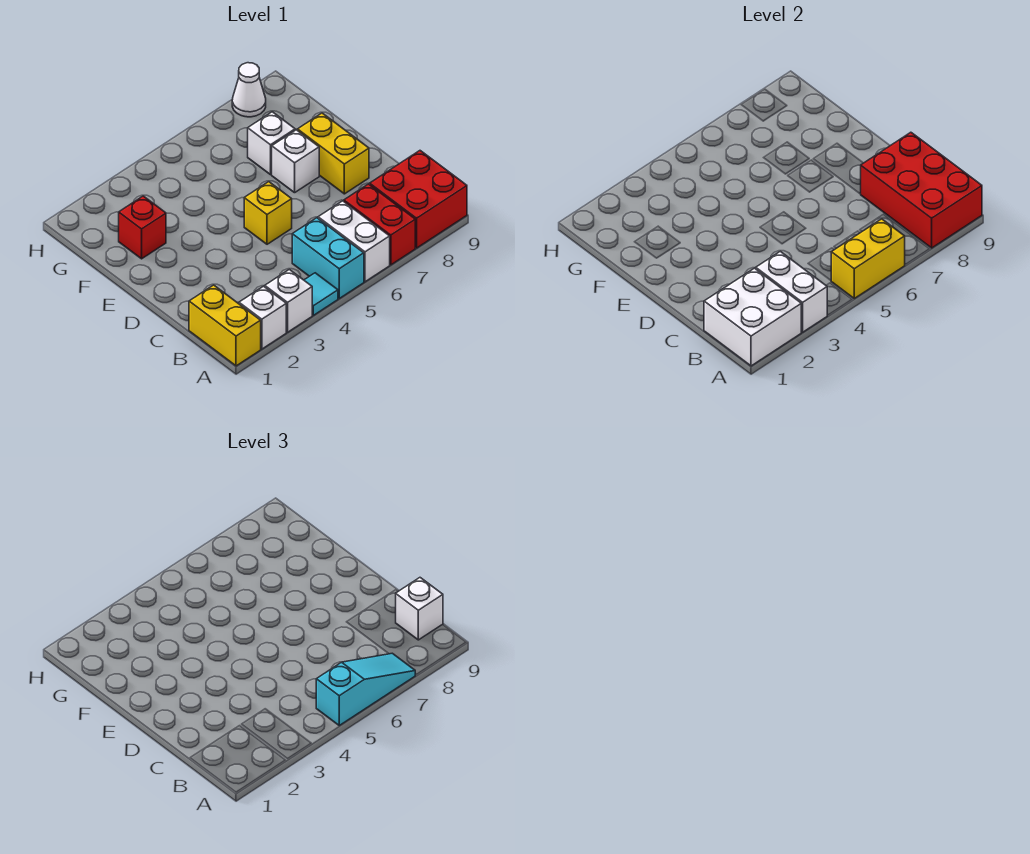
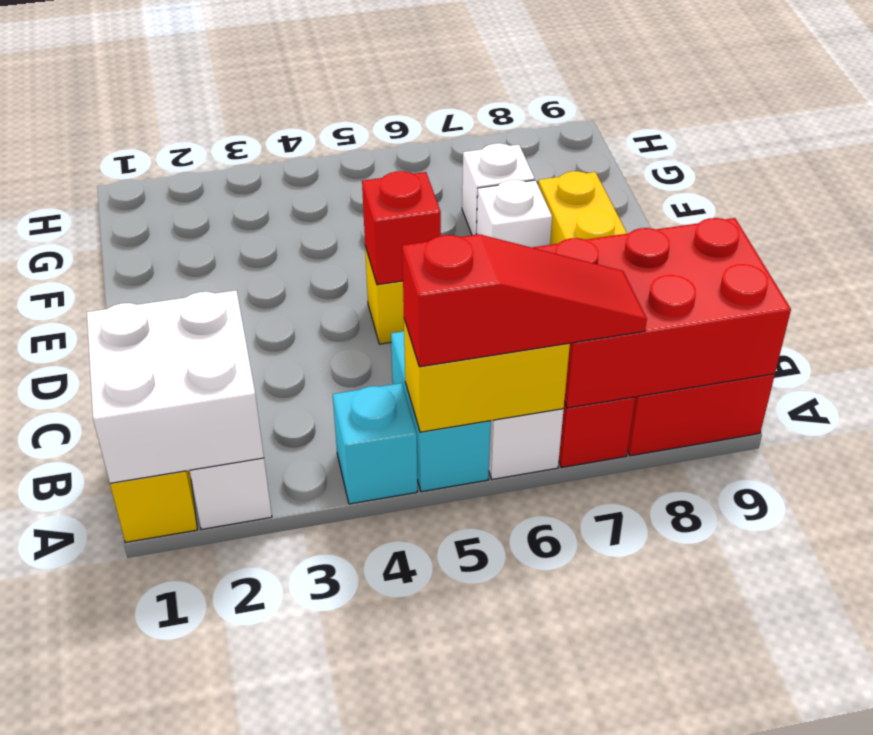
white brick A3 level 1 -> none
white brick A3:B3 level 2 -> none
cyan tile A4 level 1 -> cyan brick A4 level 1
cyan slope A5:A7 level 3 top 5 -> red slope A5:A7 level 3 top 5
red brick A8:C9 level 2 -> red brick A7:B9 level 2
white brick B9 level 3 -> none
red brick F2 level 1 -> red brick D5 level 2
white cone H8 level 1 -> none

